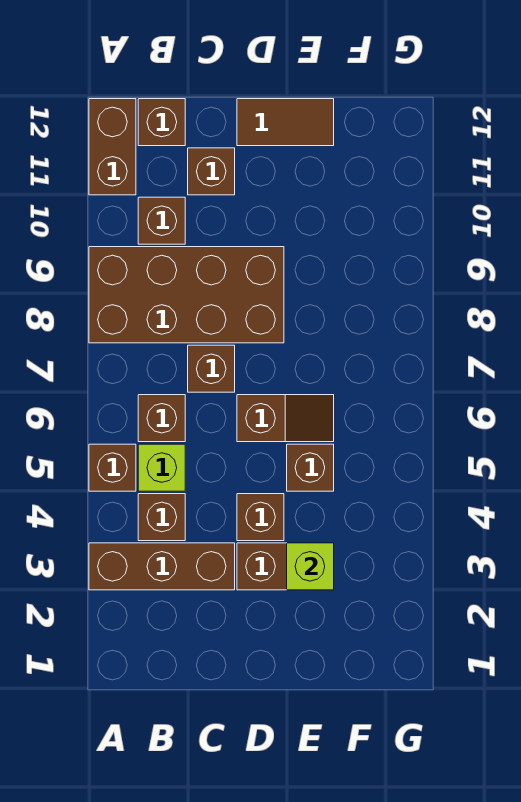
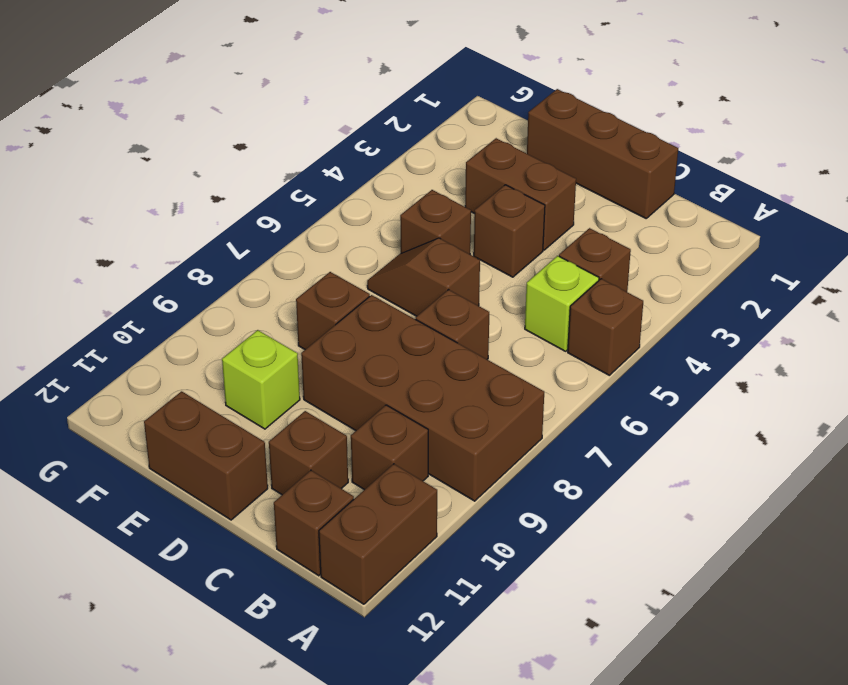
brown brick A3:C3 level 1 -> brown brick C1:E1 level 1
brown brick B6 level 1 -> brown brick E8 level 1
brown tile D12:E12 level 1 -> brown brick D12:E12 level 1
lime brick E3 level 2 -> lime brick E10 level 1

